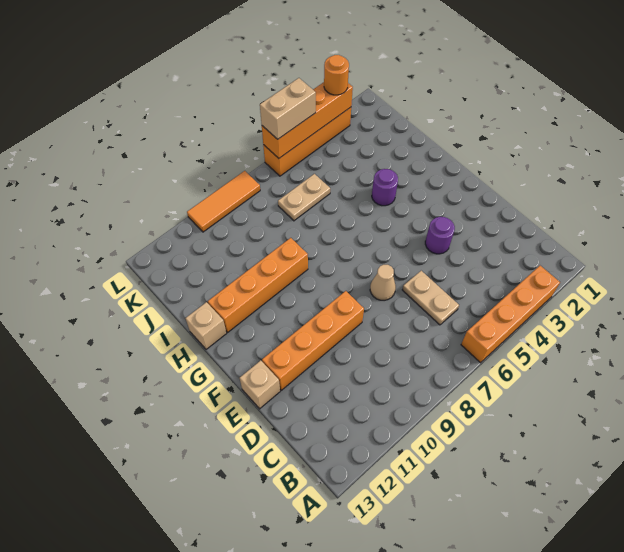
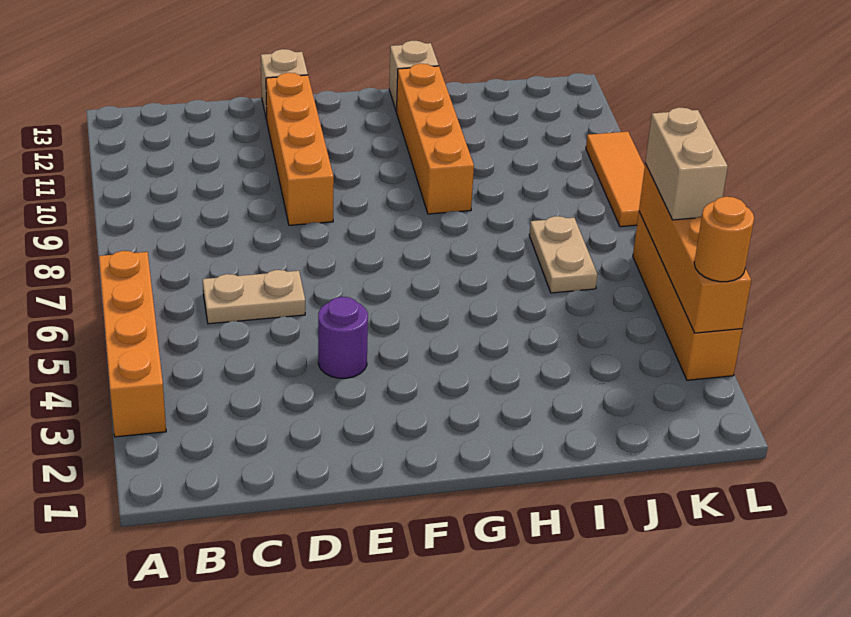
tan cone E7 level 1 -> none
purple round brick H4 level 1 -> none

